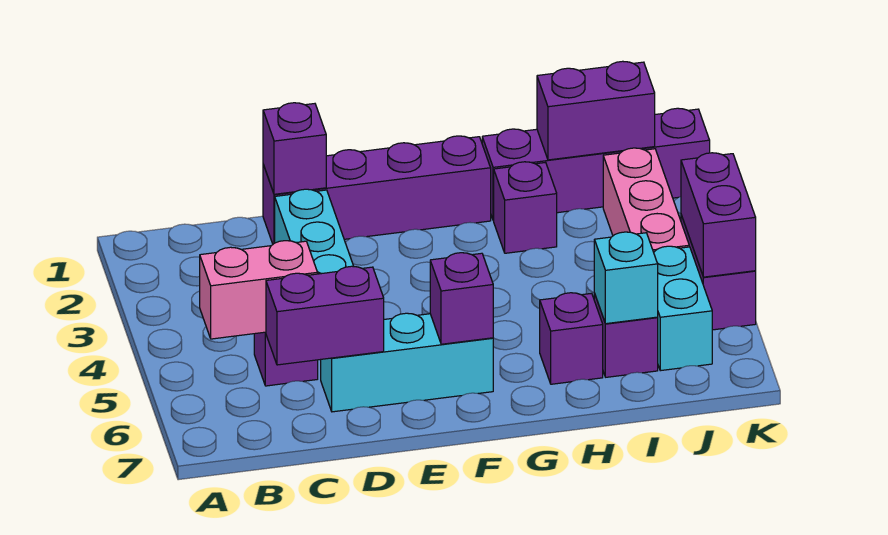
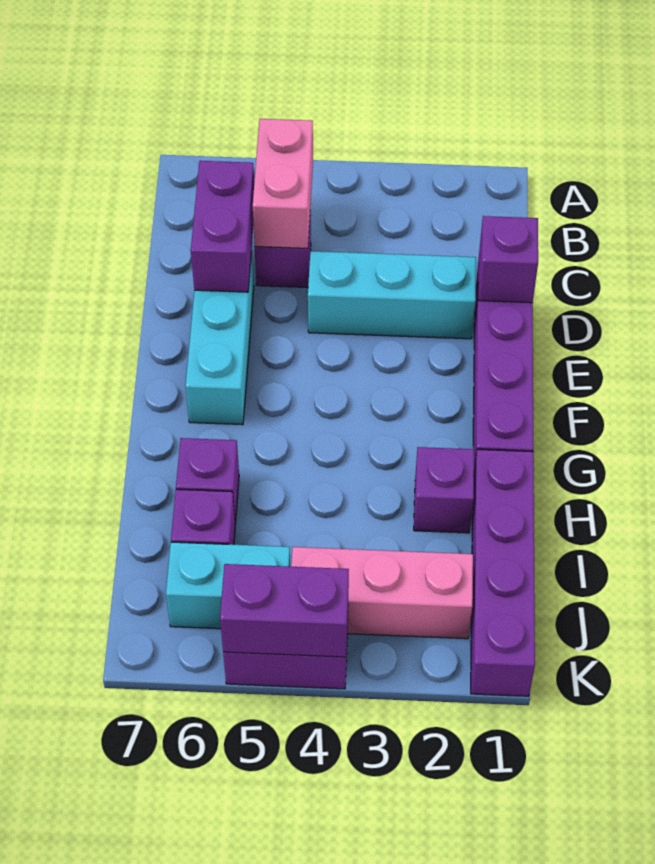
purple brick F6 level 2 -> none
purple brick I1:J1 level 2 -> none
cyan brick I6 level 2 -> none

